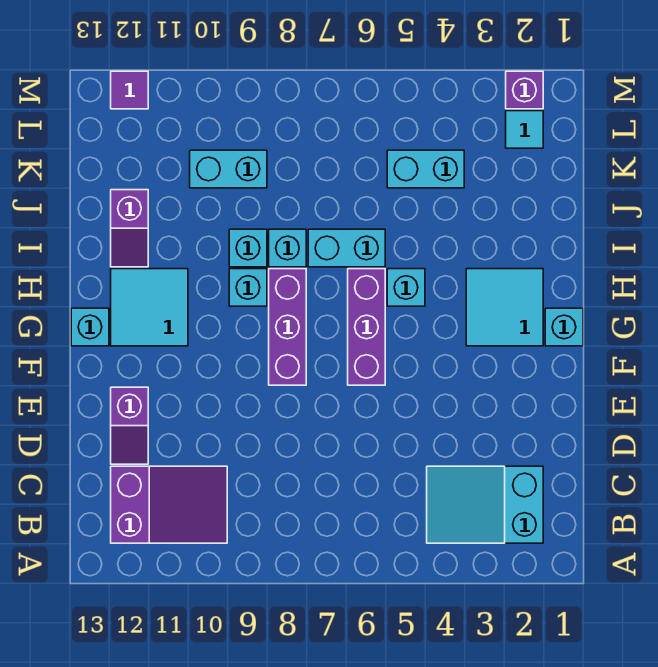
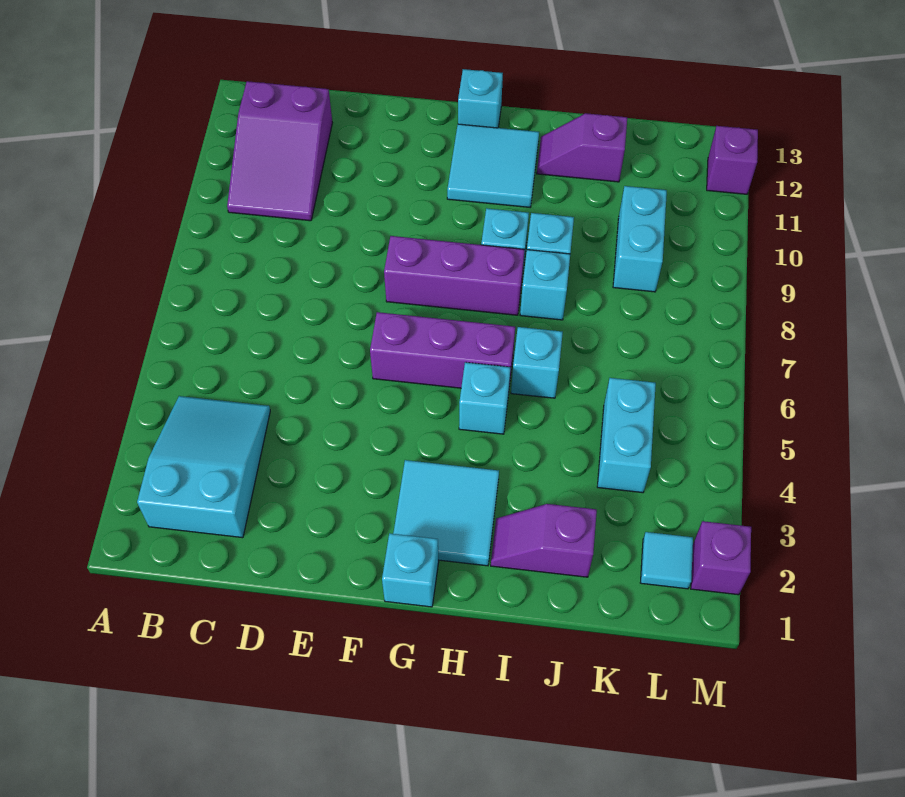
purple slope D12:E12 level 1 top E -> purple slope I2:J2 level 1 top J
cyan brick I6:I7 level 1 -> cyan brick I6 level 1
purple tile M12 level 1 -> purple brick M12 level 1

